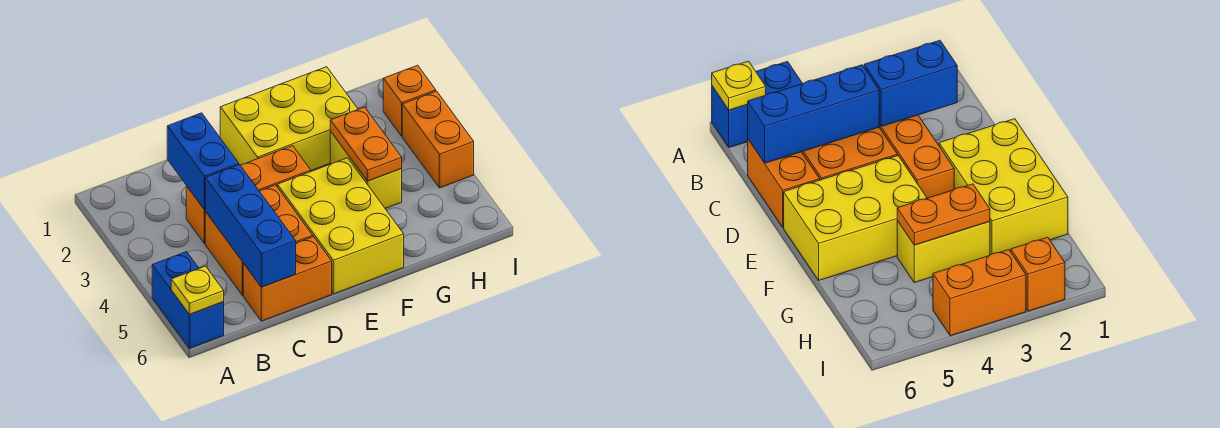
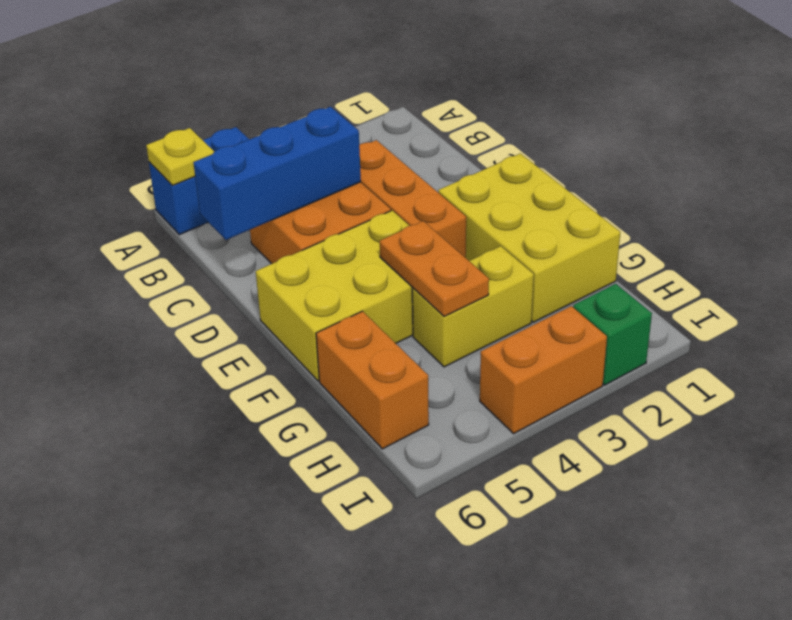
blue brick C2:C3 level 2 -> none
orange brick C6:D6 level 1 -> orange brick G6:H6 level 1
orange plate G3:G4 level 2 -> orange plate F4:G4 level 2
orange brick I2 level 1 -> green brick I2 level 1

